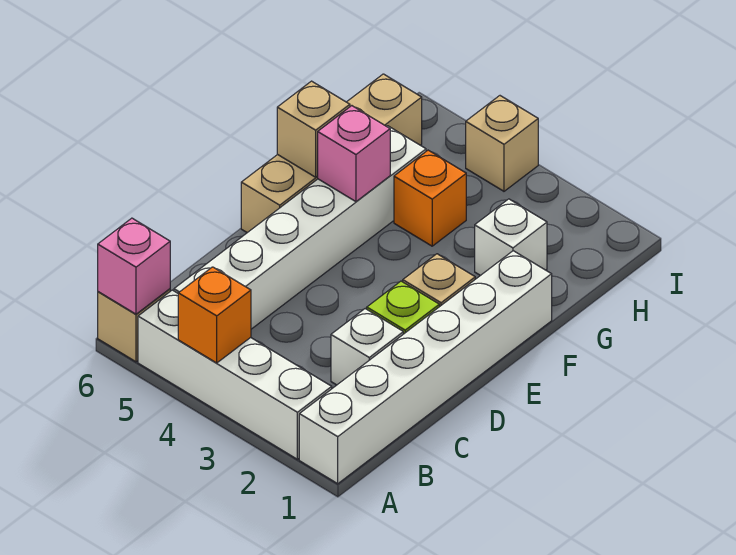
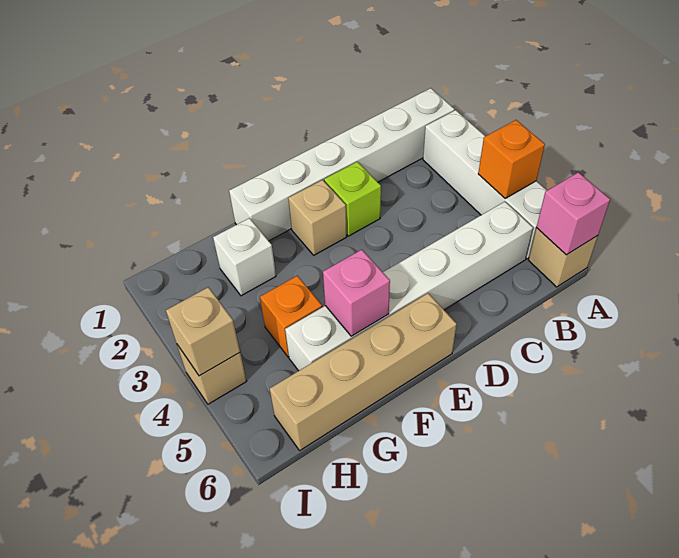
white brick C2 level 1 -> none
tan brick F6 level 2 -> tan brick I4 level 2

